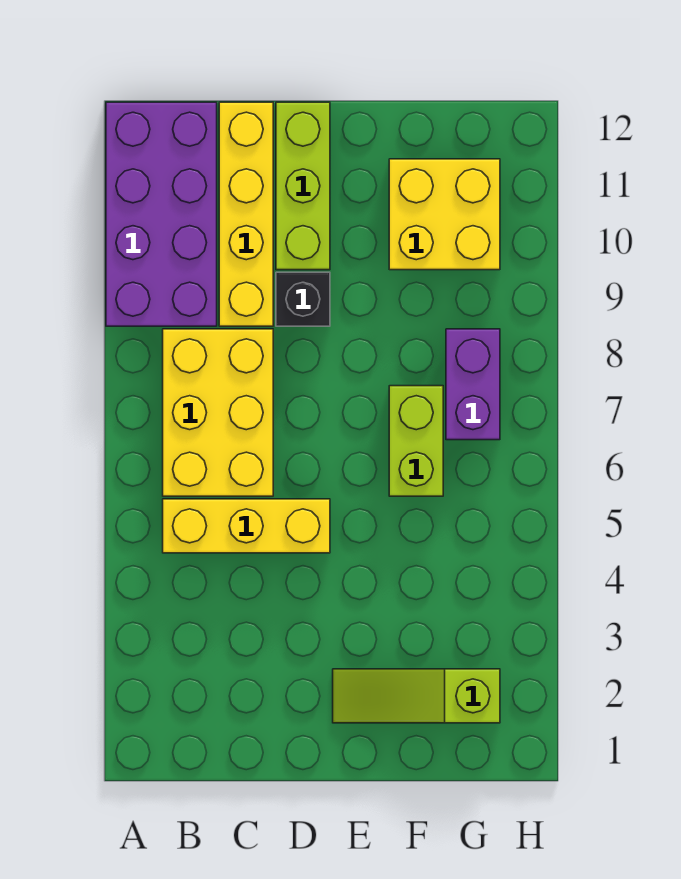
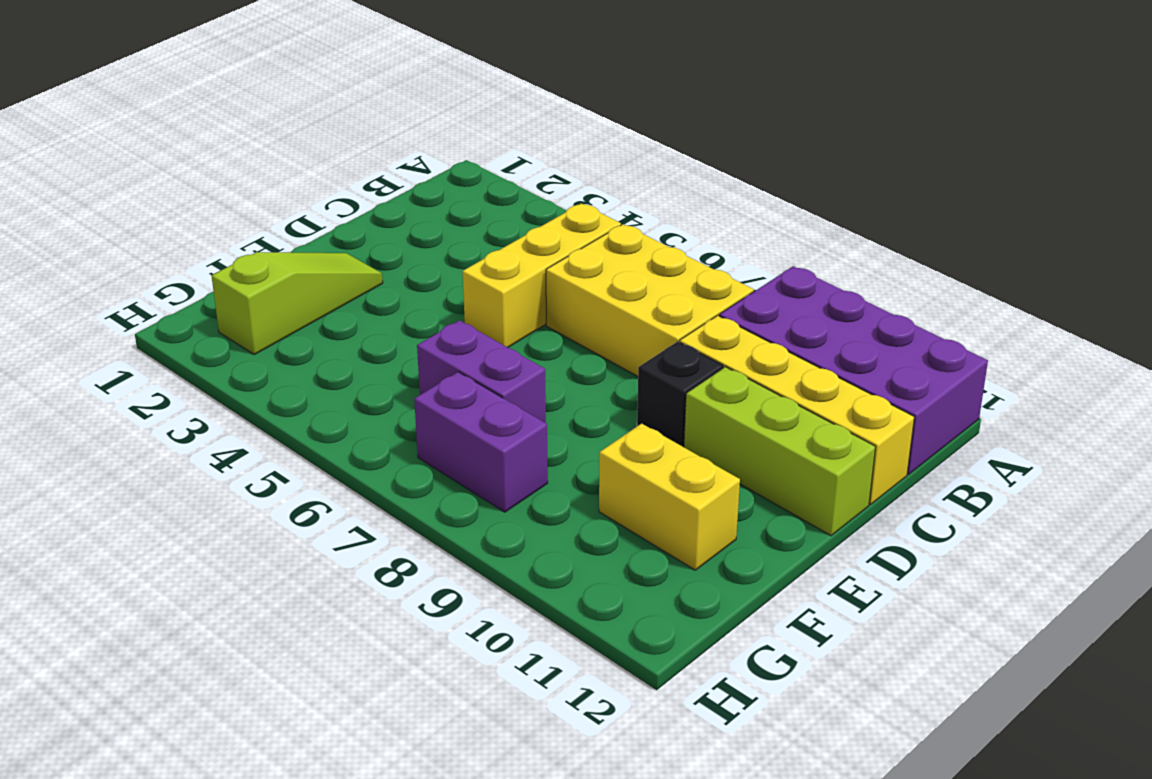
lime brick F6:F7 level 1 -> purple brick F6:F7 level 1
yellow brick F10:G11 level 1 -> yellow brick F10:F11 level 1

